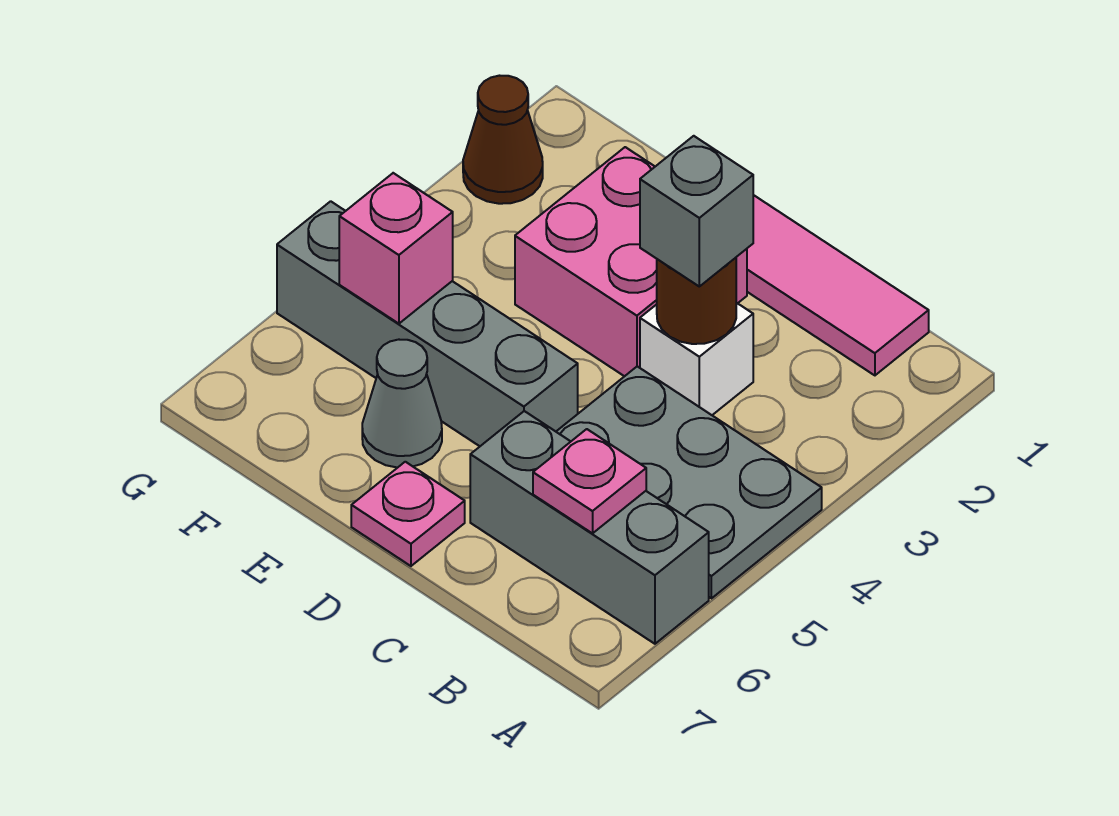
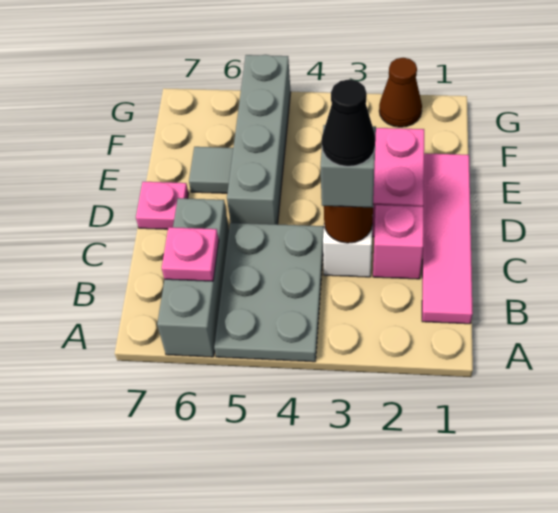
none -> black cone C3 level 4
grey cone E6 level 1 -> grey tile E6 level 1
pink brick F5 level 2 -> pink brick C2 level 1

